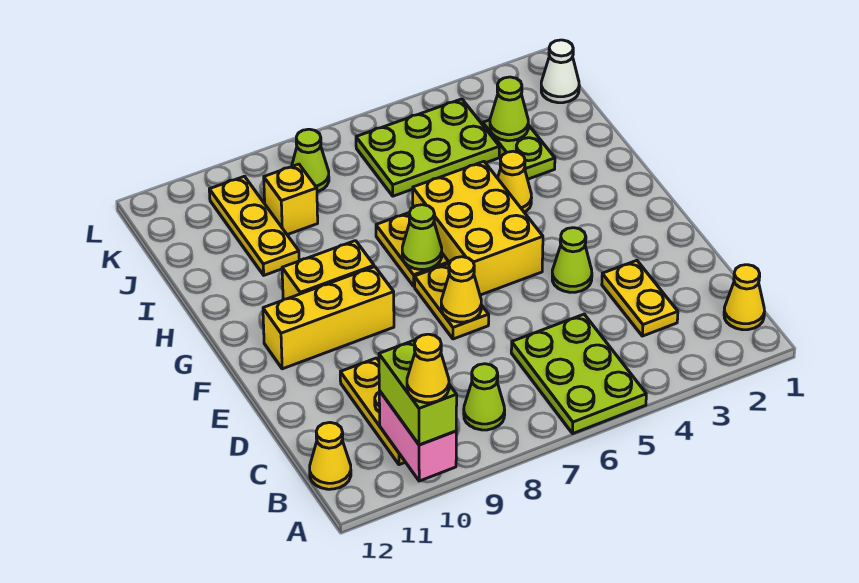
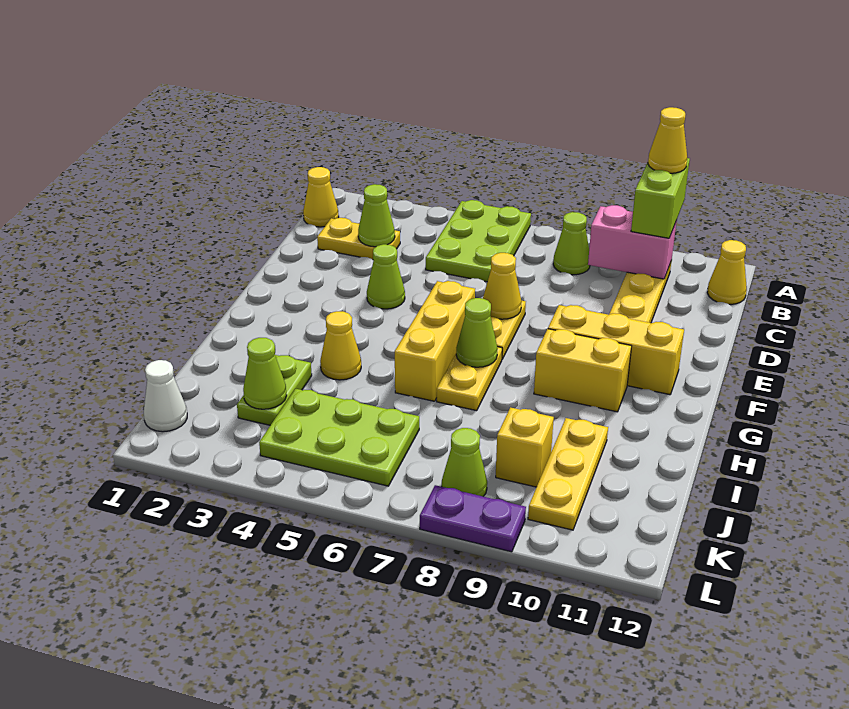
pink brick A10:B10 level 2 -> pink brick B9:B10 level 2
yellow plate C3:D3 level 1 -> yellow plate C2:C3 level 1
none -> lime cone C3 level 2
yellow brick F5:H6 level 1 -> yellow brick F6:H6 level 1
none -> purple plate L8:L9 level 1

